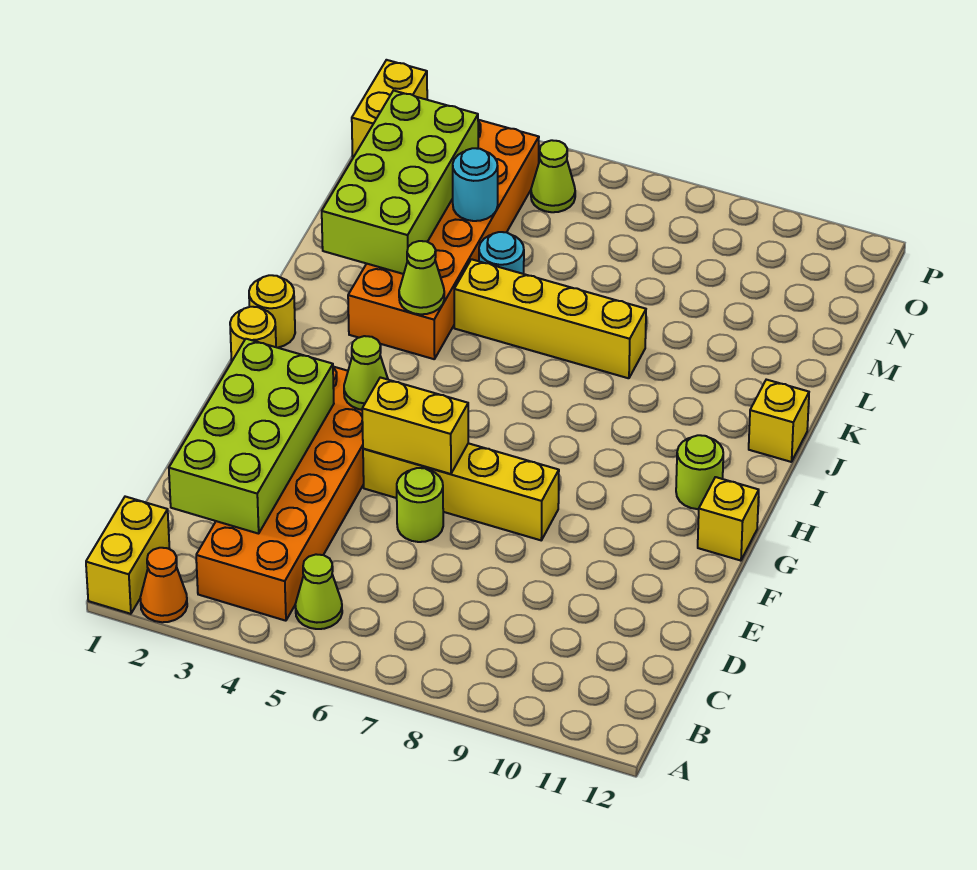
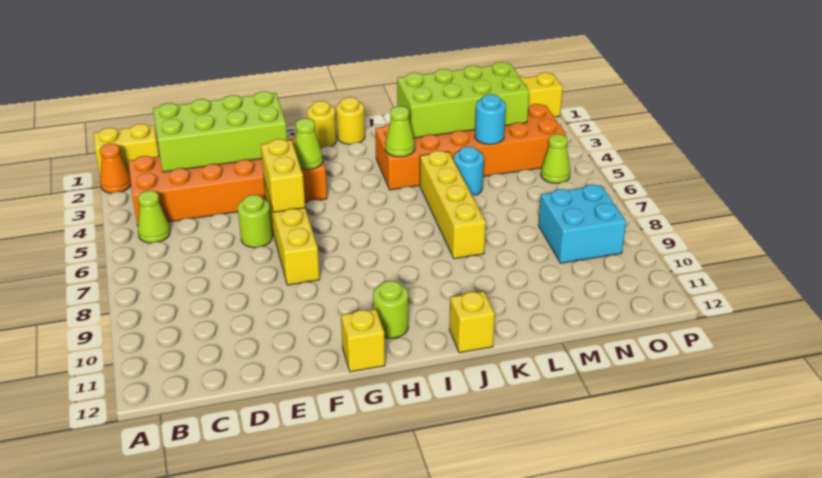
none -> cyan brick N8:O9 level 1

